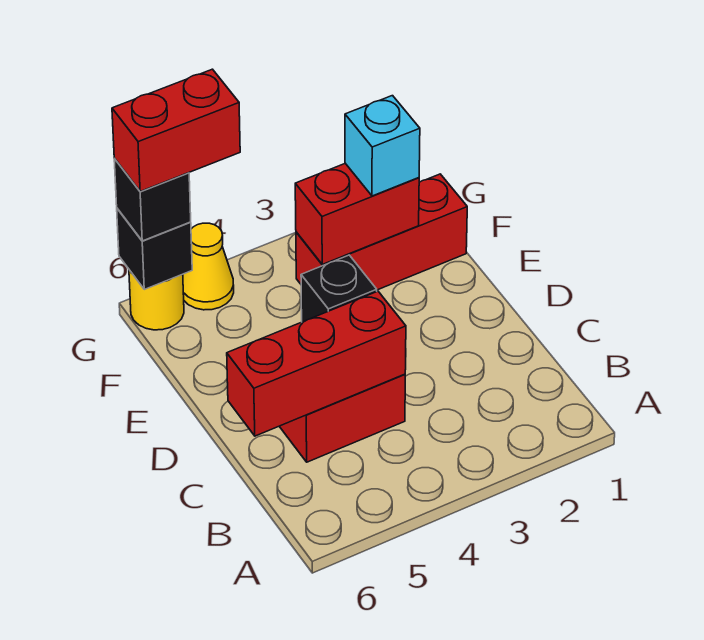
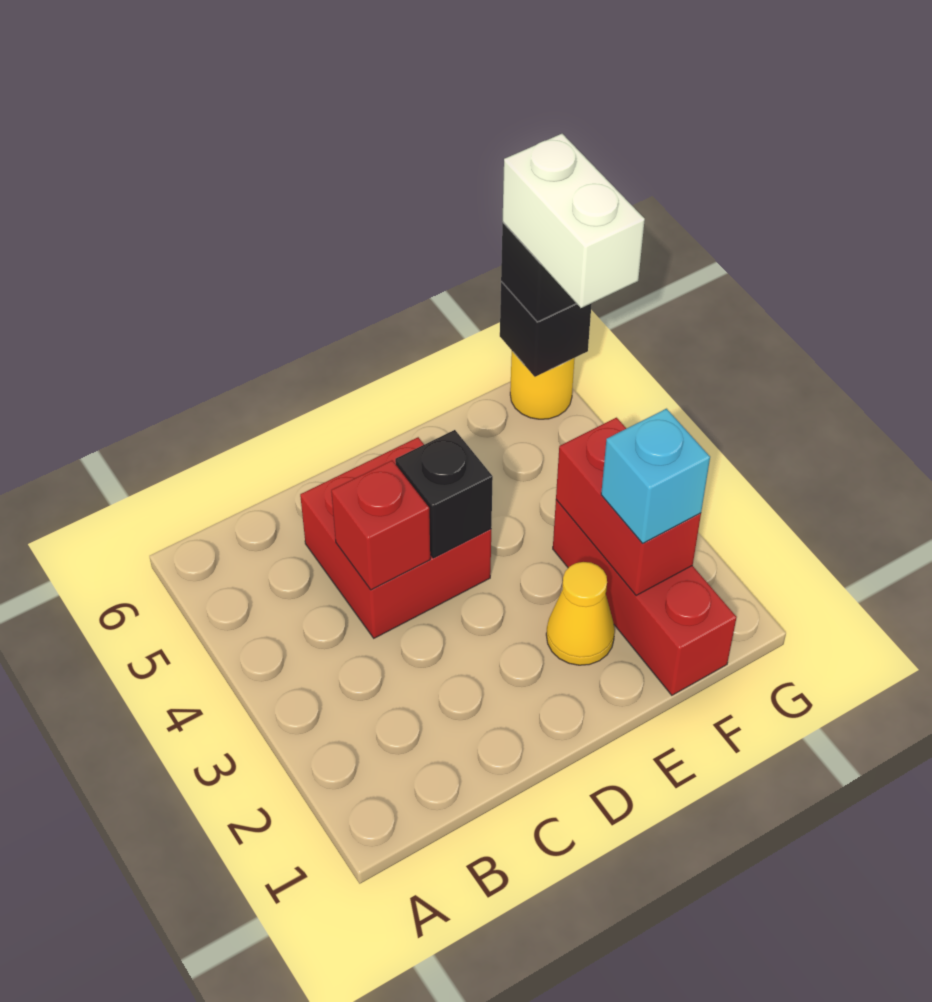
red brick C4:C6 level 2 -> red brick C4 level 2
yellow cone G5 level 1 -> yellow cone E2 level 1
red brick G5:G6 level 4 -> white brick G5:G6 level 4

